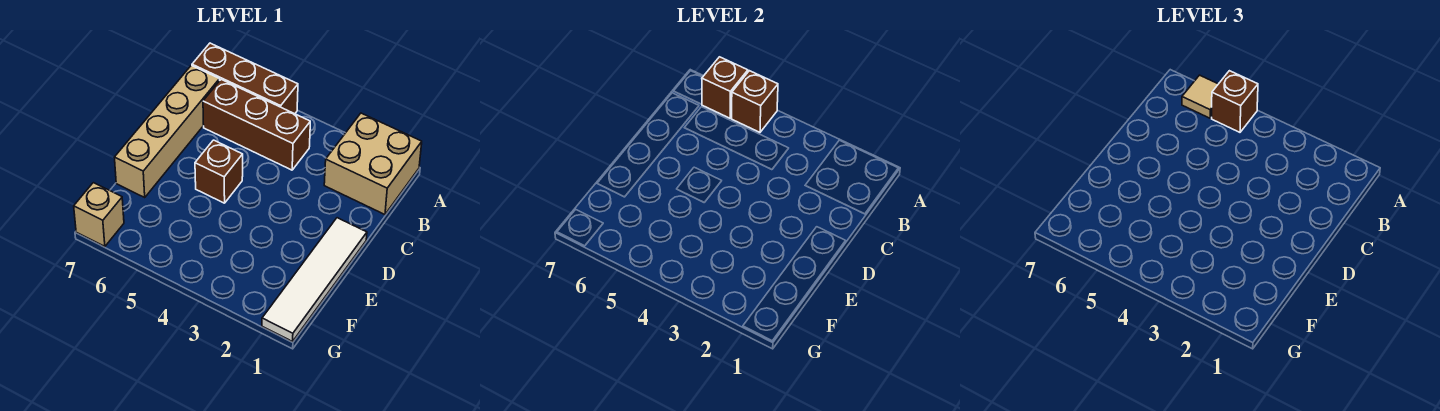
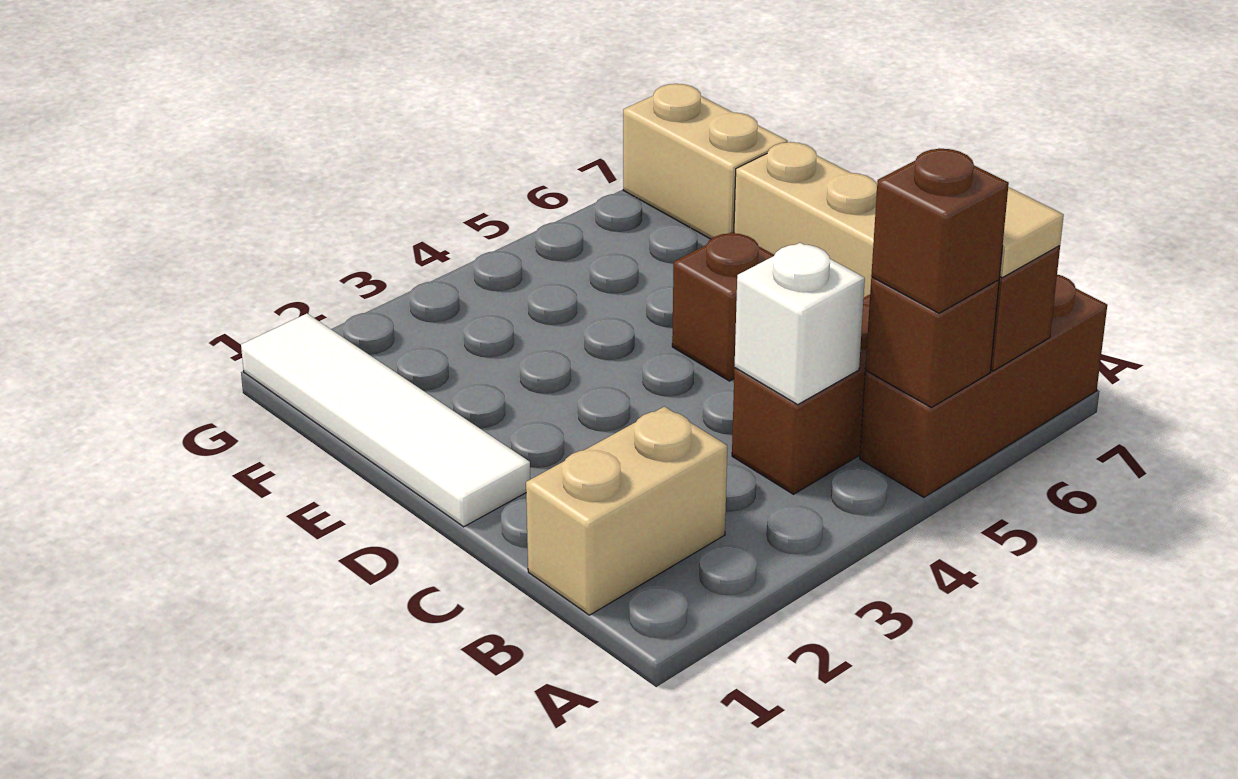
tan brick A1:B2 level 1 -> tan brick B1:B2 level 1
none -> white brick B4 level 2
tan brick G7 level 1 -> tan brick F7:G7 level 1

